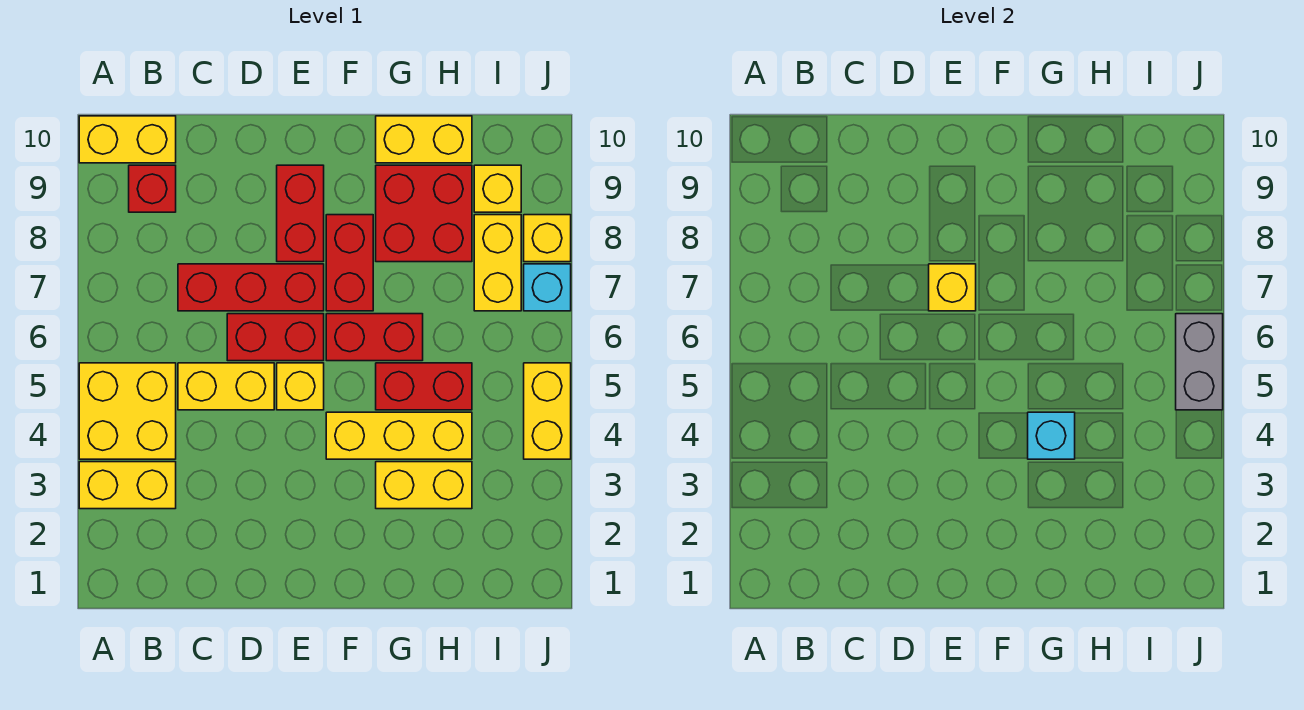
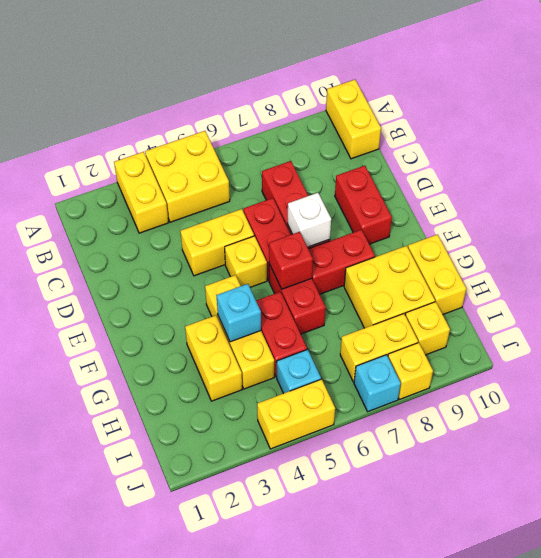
red brick B9 level 1 -> red brick F6 level 2
yellow brick C5:D5 level 1 -> yellow brick D4:D5 level 1
yellow brick E7 level 2 -> white brick E7 level 2
red brick E8:E9 level 1 -> red brick D9:E9 level 1
red brick G8:H9 level 1 -> yellow brick G8:H9 level 1
none -> cyan brick I5 level 1
grey brick J5:J6 level 2 -> none

